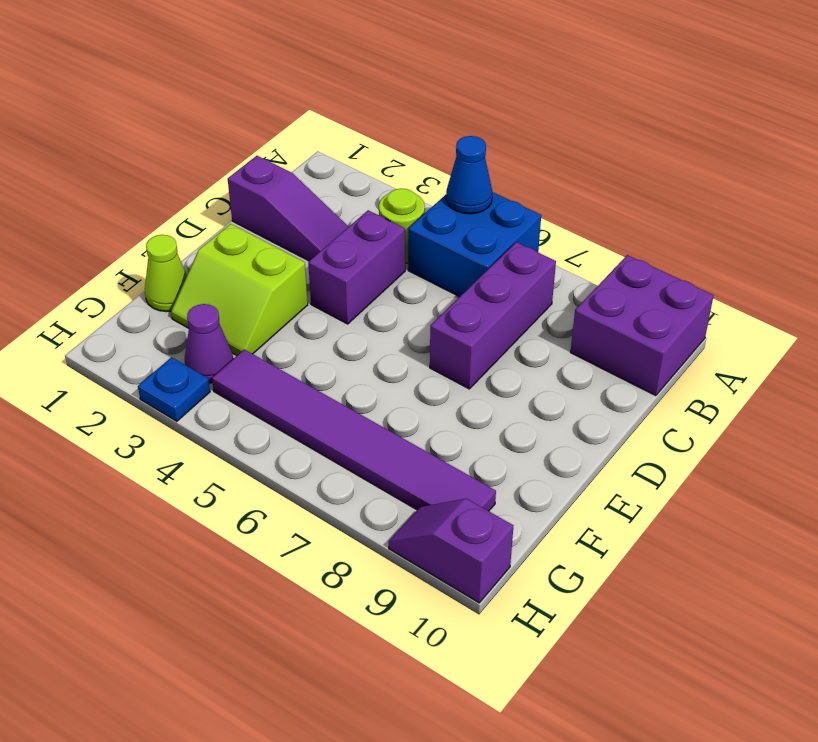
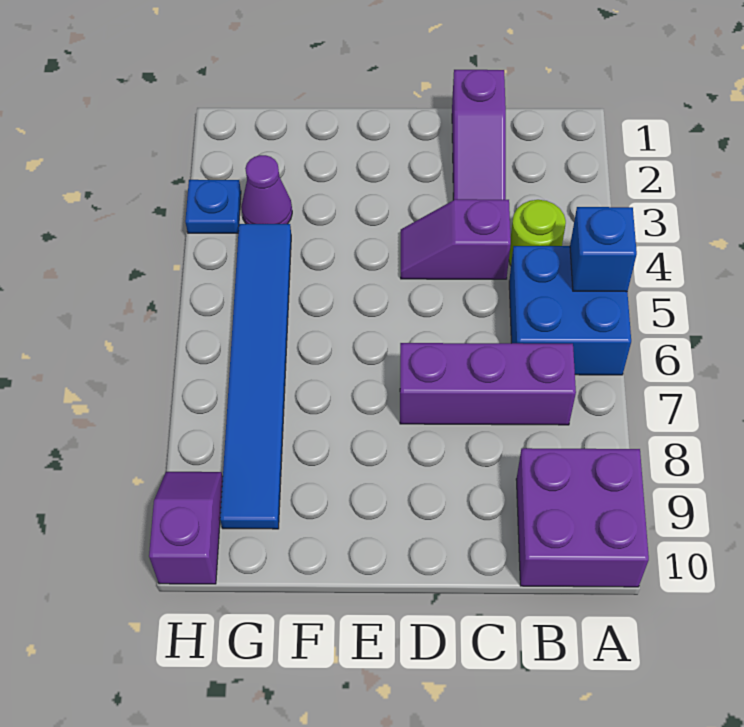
blue cone A5 level 2 -> blue brick A5 level 2
purple brick C4:D4 level 1 -> purple slope C4:D4 level 1 top C
lime slope E2:F3 level 1 top E -> none
lime cone F1 level 1 -> none
purple tile G4:G9 level 1 -> blue tile G4:G9 level 1

